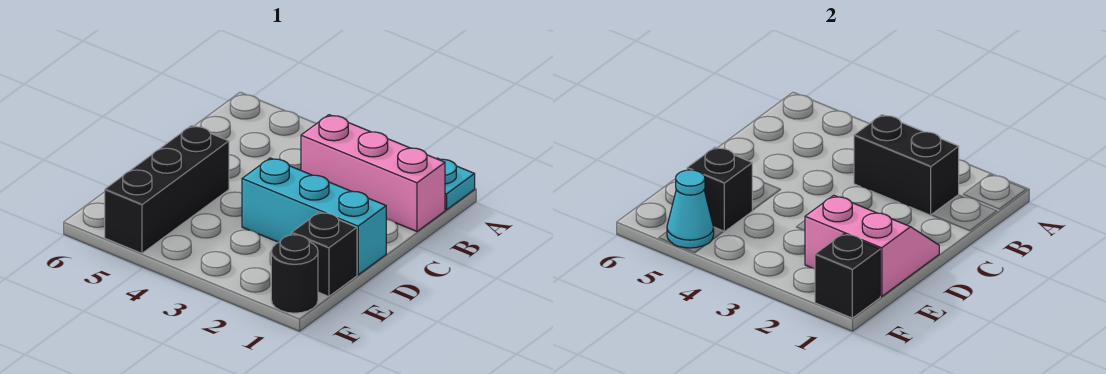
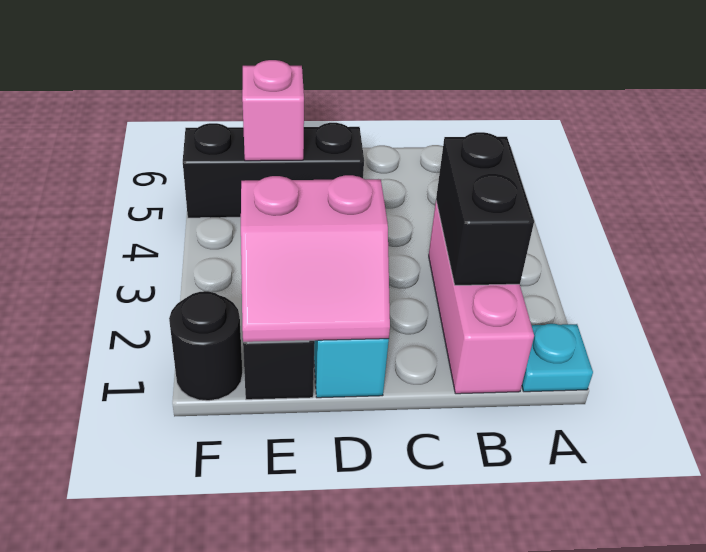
pink slope D1:E2 level 2 top E -> pink slope D1:E2 level 2 top 2
black brick E5 level 2 -> pink brick E5 level 2
black brick F1 level 2 -> none
cyan cone F5 level 2 -> none

